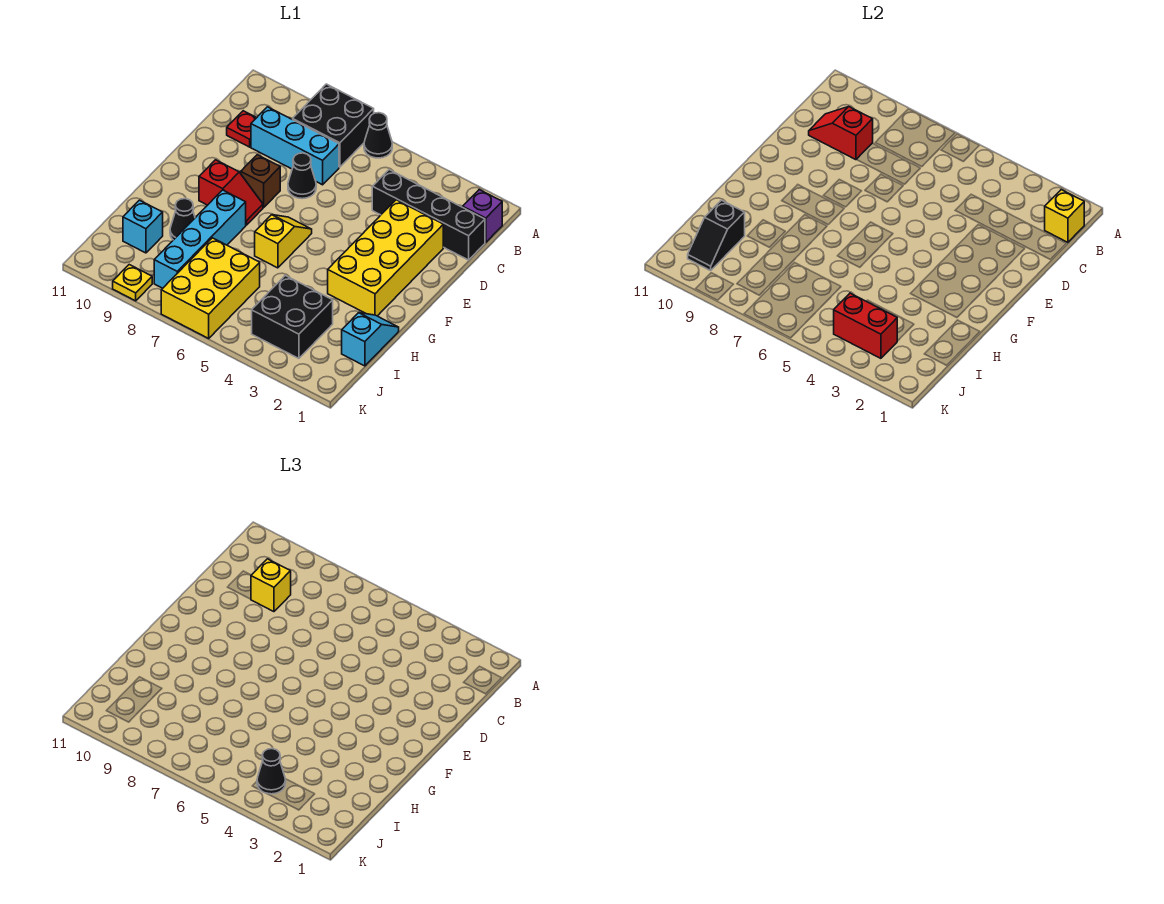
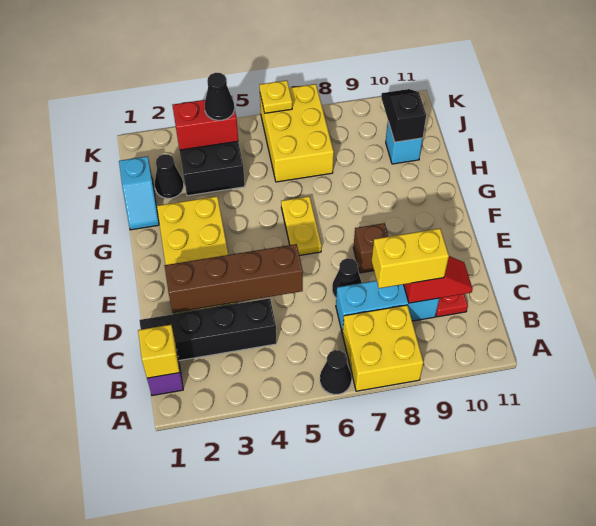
black brick A7:B8 level 1 -> yellow brick A7:B8 level 1
yellow brick C9 level 3 -> yellow brick C8:C9 level 3
none -> brown brick D2:D5 level 2
yellow slope F6:G6 level 1 top G -> yellow plate F6:G6 level 1
red slope F8:F9 level 1 top 9 -> none
cyan brick G8:J8 level 1 -> none
black cone H9 level 1 -> black cone I2 level 1
yellow plate K9 level 1 -> yellow plate K6 level 2

